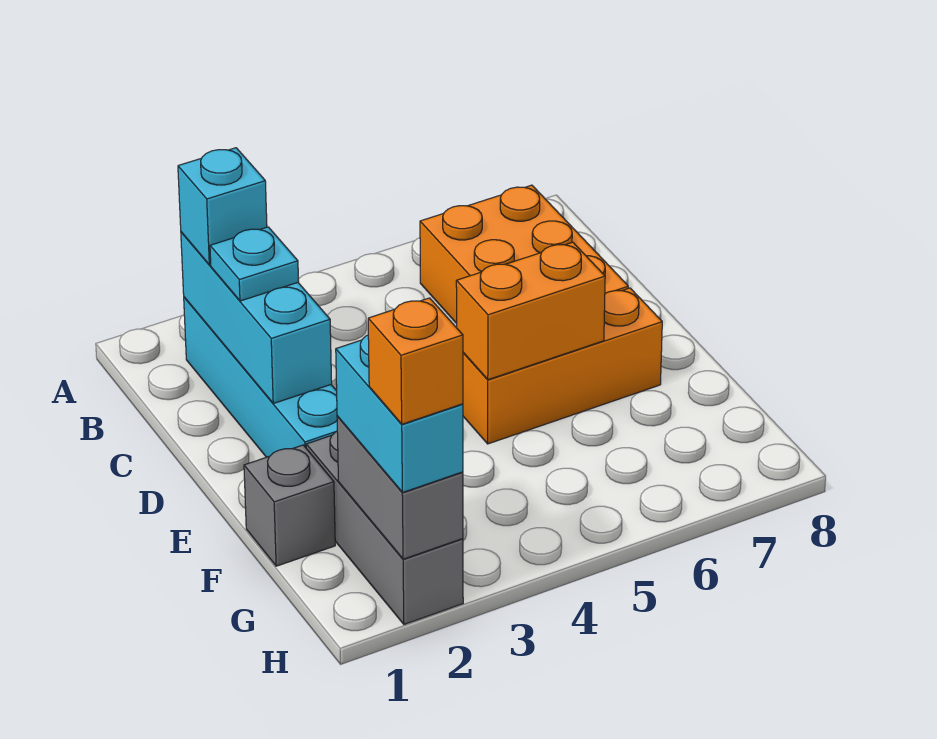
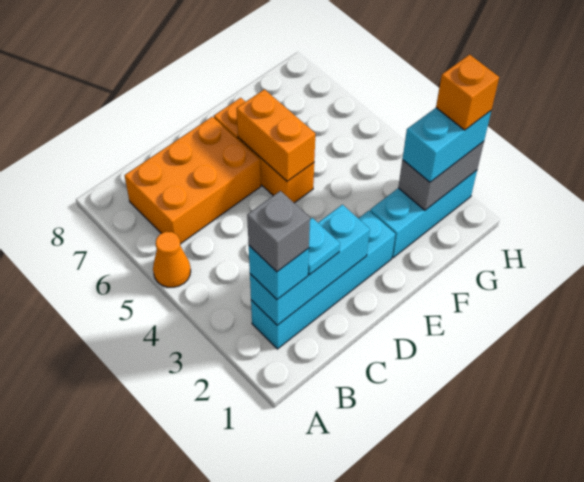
none -> orange cone A5 level 1
grey brick F1 level 1 -> grey brick B2 level 4
grey brick F2:H2 level 1 -> cyan brick F2:H2 level 1

